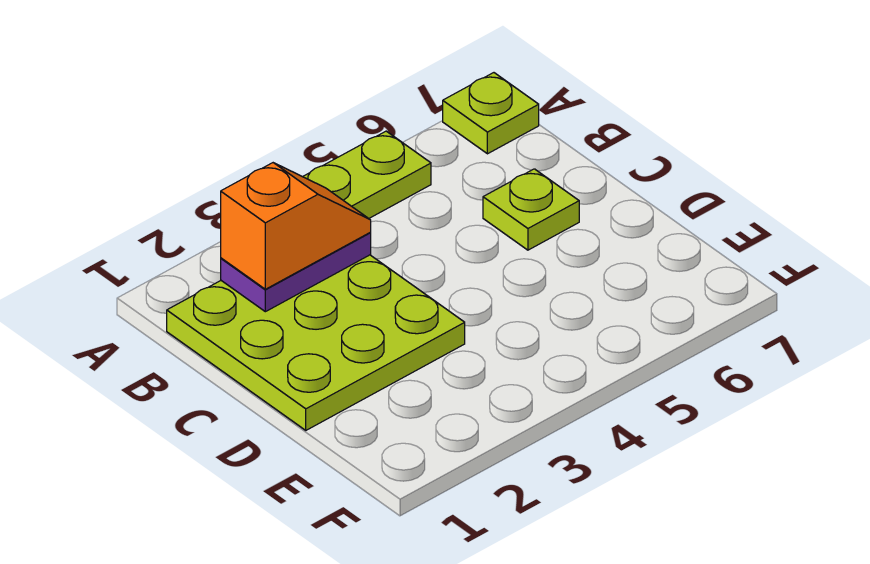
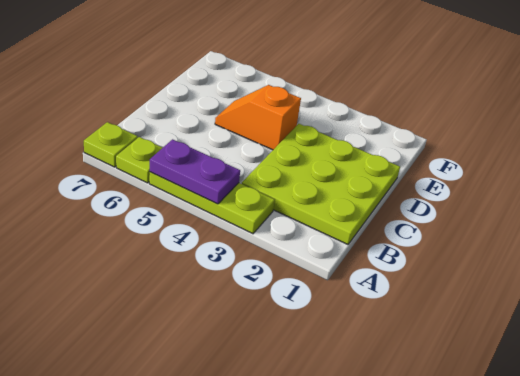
purple plate B2:B3 level 2 -> purple plate A4:A5 level 2
orange slope B2:B3 level 3 top 2 -> orange slope D4:D5 level 1 top 4
lime plate C6 level 1 -> lime plate A6 level 1

